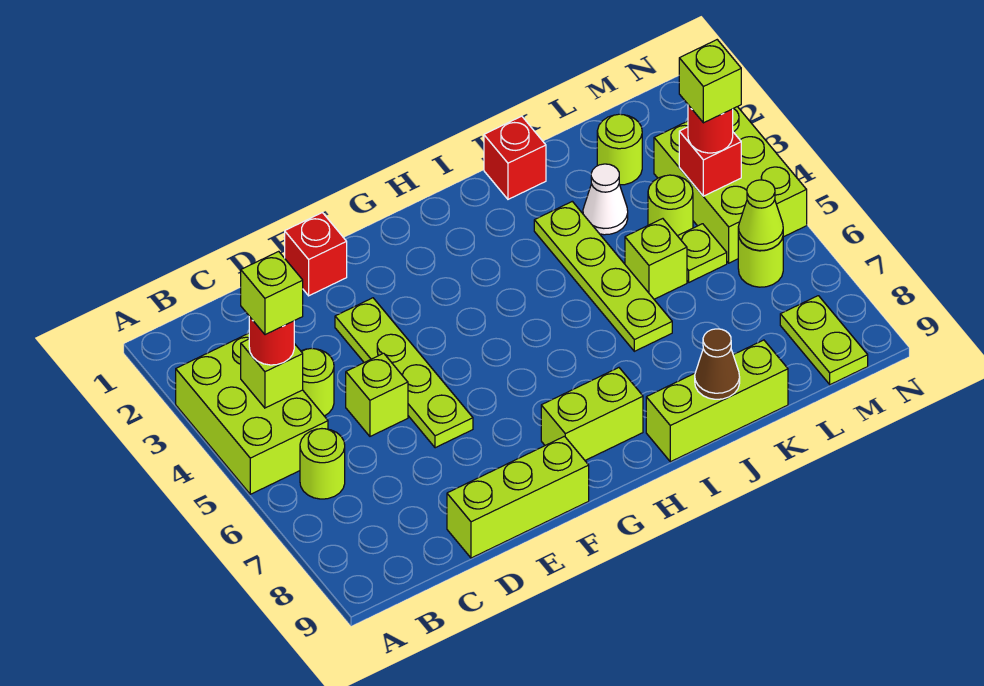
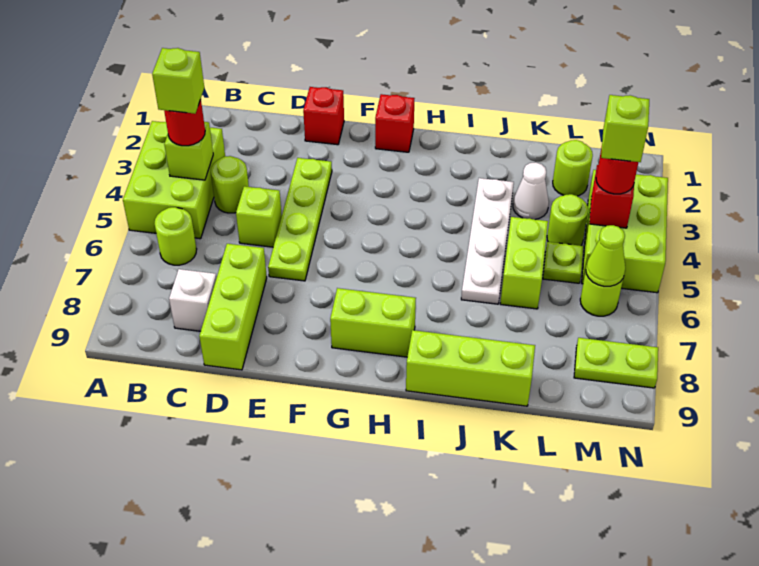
none -> white brick C8 level 1
lime brick D9:F9 level 1 -> lime brick D7:D9 level 1
red brick J1 level 1 -> red brick G1 level 1
lime plate J3:J6 level 1 -> white plate J3:J6 level 1
brown cone J9 level 2 -> none
lime brick K5 level 1 -> lime brick K5:K6 level 1
lime plate M8:M9 level 1 -> lime plate M8:N8 level 1

